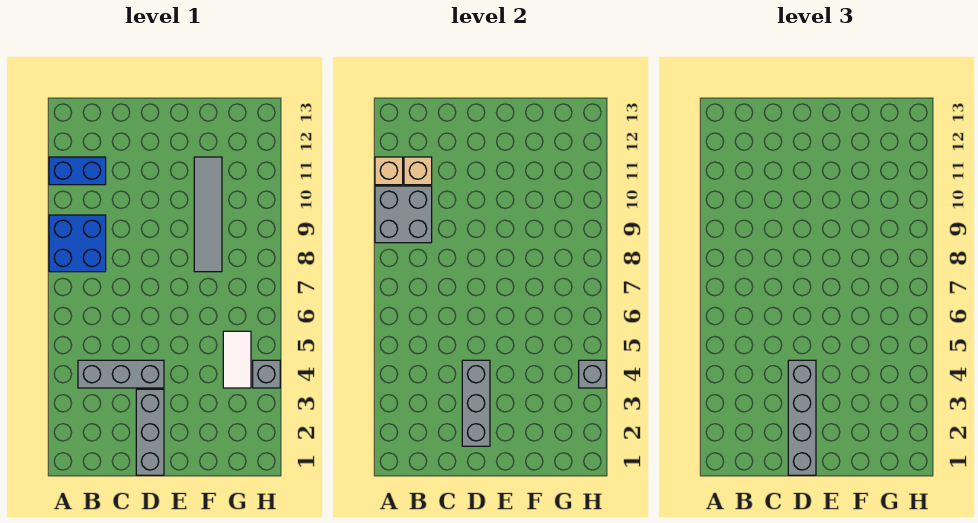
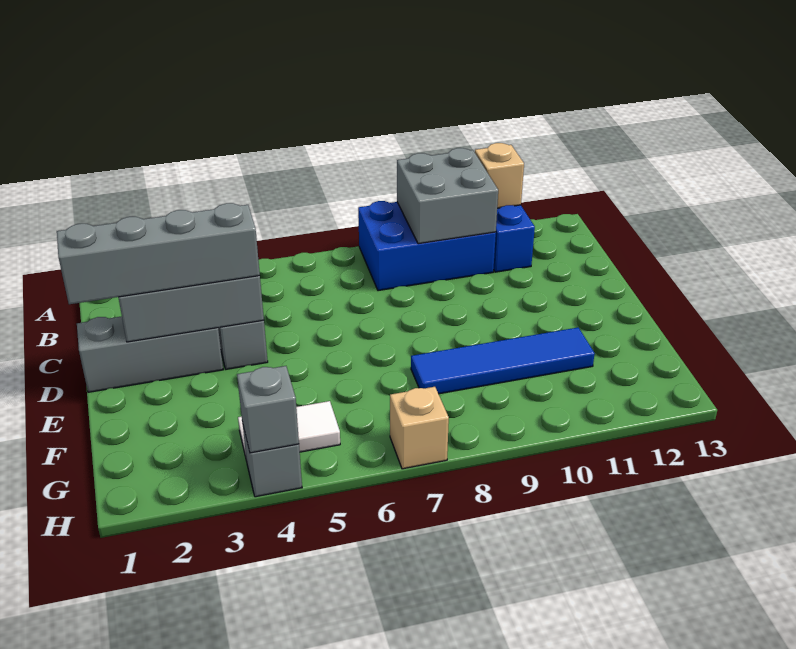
blue brick A8:B9 level 1 -> blue brick A8:B10 level 1
tan brick B11 level 2 -> tan brick H7 level 1
grey tile F8:F11 level 1 -> blue tile F8:F11 level 1

